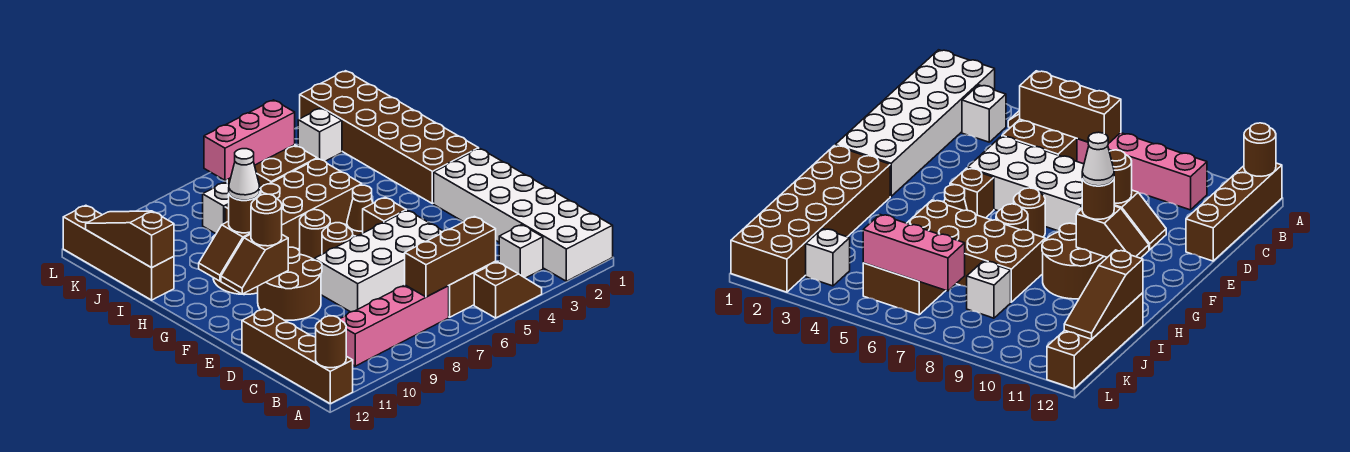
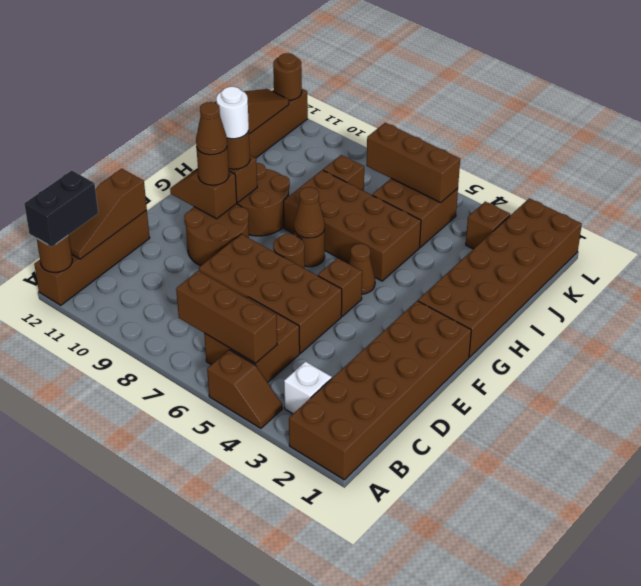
white brick A1:F2 level 1 -> brown brick A1:F2 level 1
none -> black brick A12:B12 level 3
pink brick B7:B10 level 1 -> none
none -> brown slope B12:D12 level 2 top D
white brick D5:E8 level 1 -> brown brick D5:E8 level 1
none -> brown cone F10 level 4
none -> brown cone G7 level 2
white cone G10 level 4 -> white round brick G10 level 4
white brick J8 level 1 -> brown brick J8 level 1
white brick K3 level 1 -> brown brick K3 level 1
pink brick K5:K7 level 2 -> brown brick K5:K7 level 2
none -> brown round brick L12 level 2

